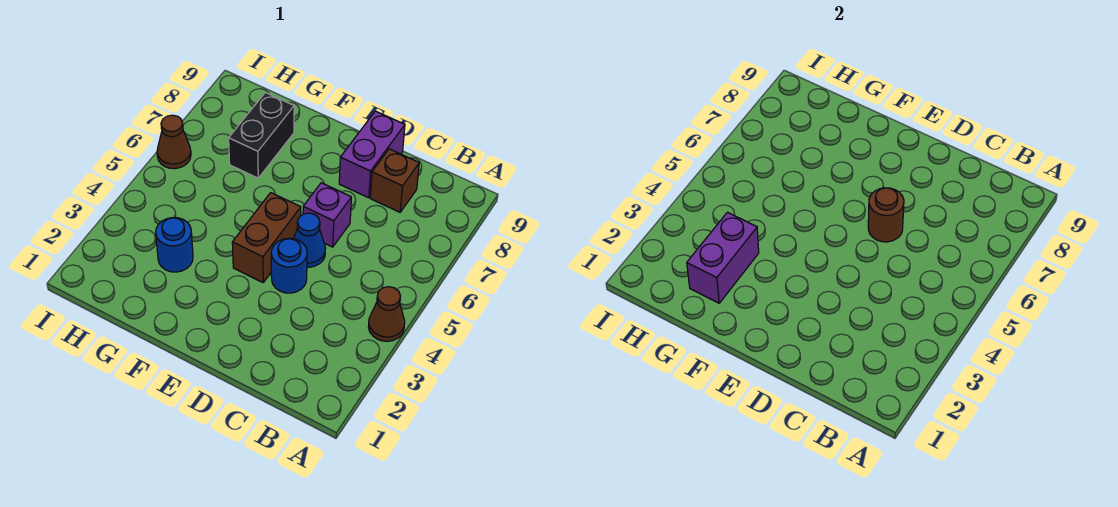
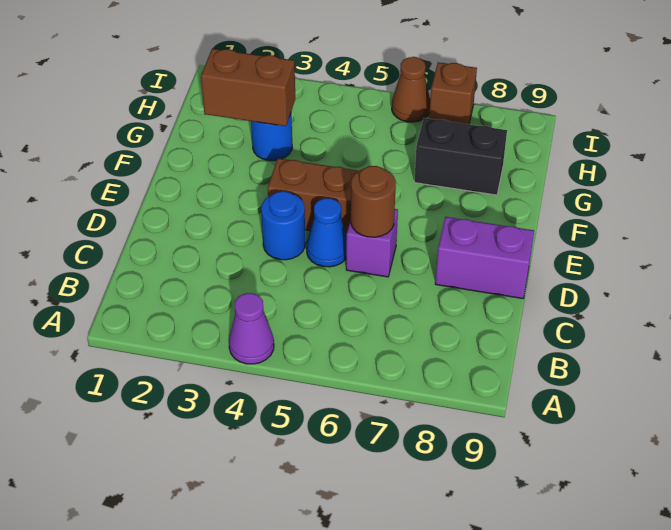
brown cone A4 level 1 -> purple cone A4 level 1
brown brick C8 level 1 -> brown brick I7 level 1
purple brick G2:G3 level 2 -> brown brick G2:G3 level 2

